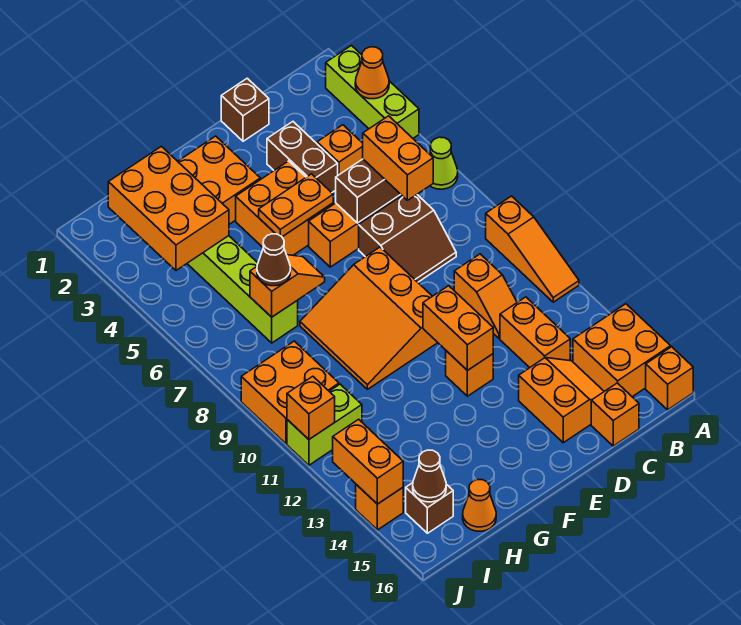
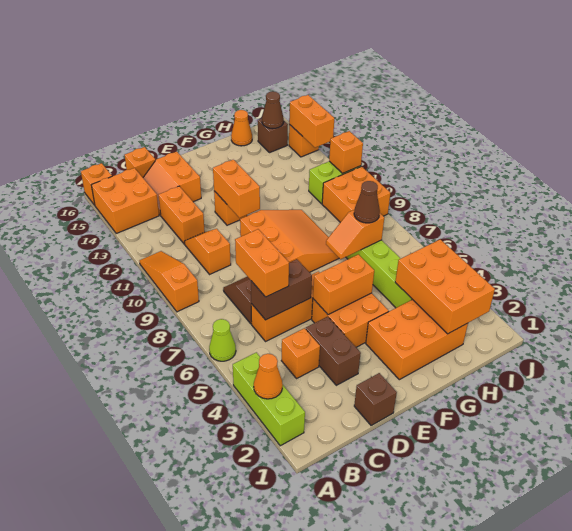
orange plate E5:F5 level 2 -> orange brick E5:F5 level 2

